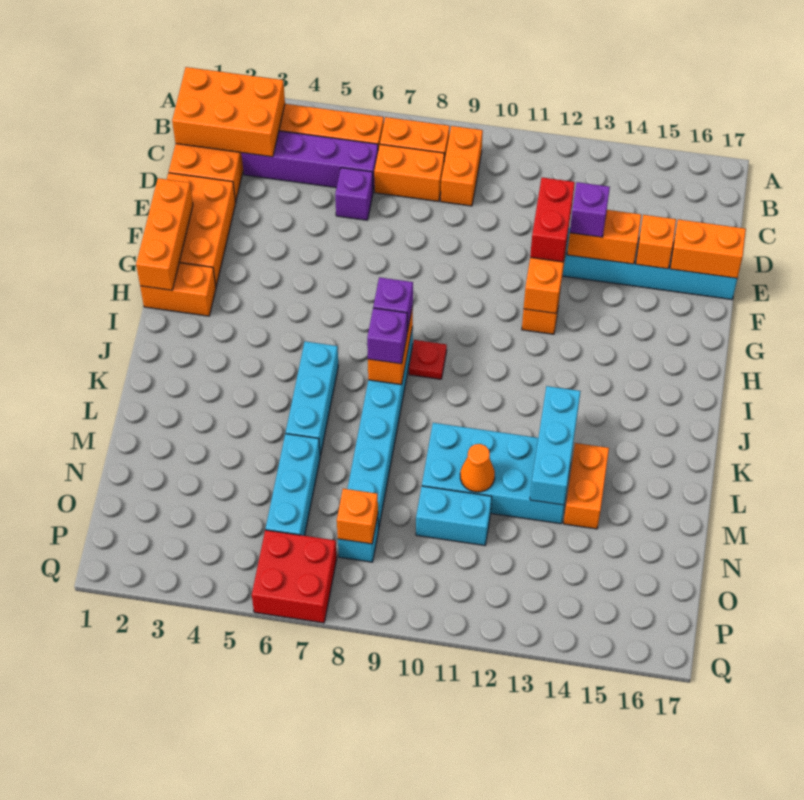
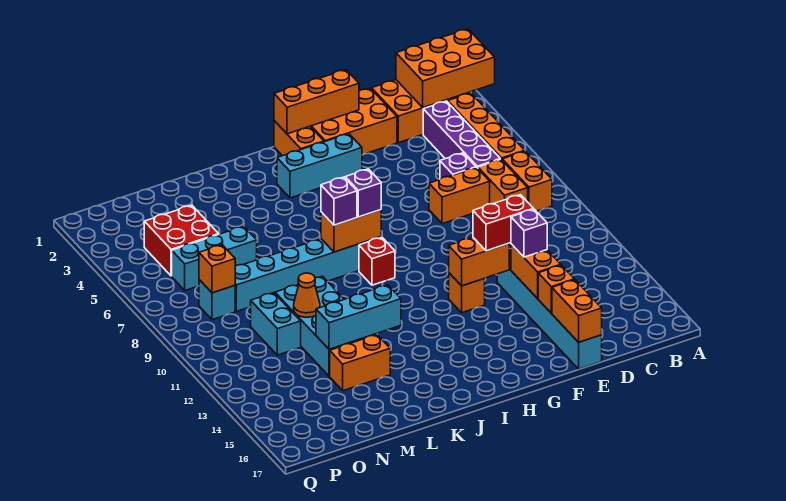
orange brick B1:C3 level 2 -> orange brick A1:C2 level 2
orange brick B9:C9 level 1 -> orange brick D7:E7 level 1
red plate I9 level 1 -> red brick I9 level 1
cyan brick J6:L6 level 1 -> cyan brick G3:I3 level 1
red brick P6:Q7 level 1 -> red brick N4:O5 level 1

